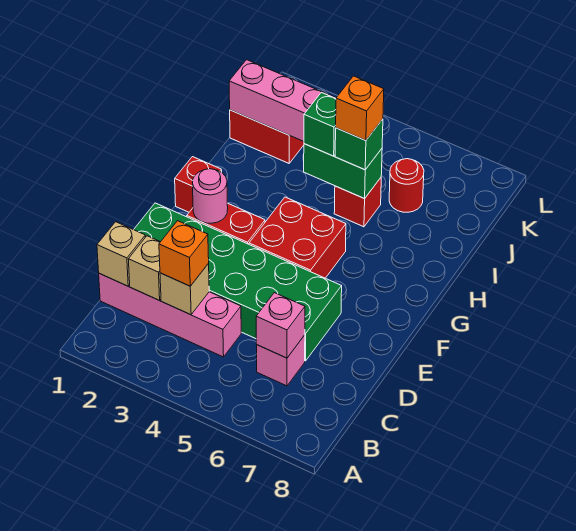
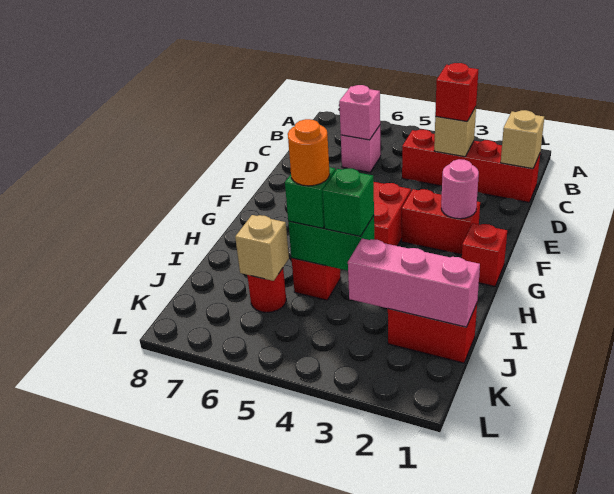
pink brick C1:C4 level 1 -> red brick C1:C4 level 1
tan brick C2 level 2 -> tan brick J6 level 2
orange brick C3 level 3 -> red brick C3 level 3
green brick D1:E6 level 1 -> none
orange brick I5 level 4 -> orange round brick I5 level 4

